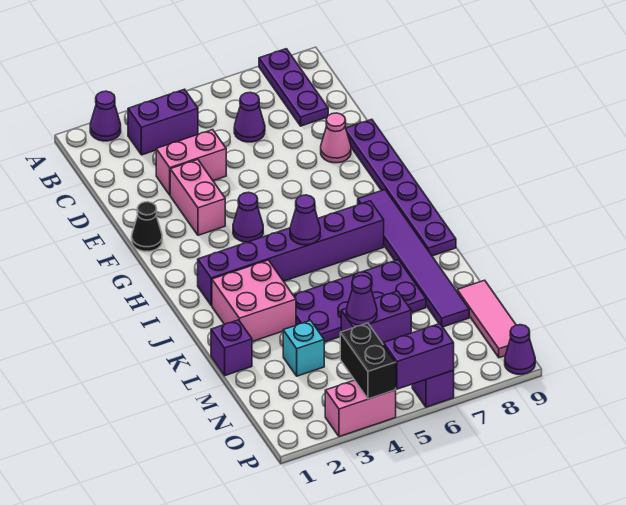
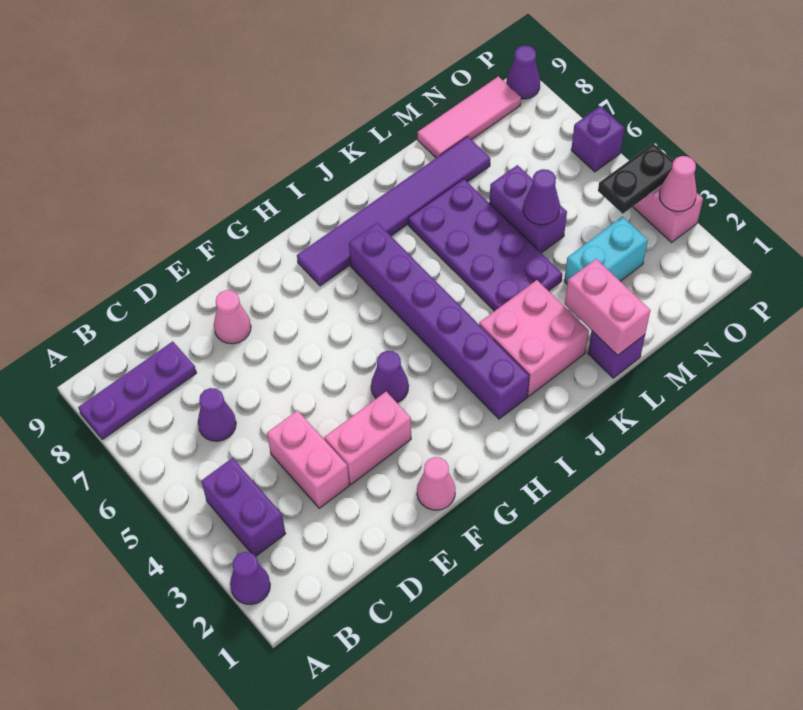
purple plate E9:J9 level 1 -> none
black cone F1 level 1 -> pink cone F1 level 1
purple cone I5 level 2 -> none
none -> pink brick L1:L2 level 2
cyan brick M3 level 1 -> cyan brick M3:N3 level 1
black brick O4:P4 level 2 -> black plate O4:P4 level 2
none -> pink cone P3 level 2
purple brick P5:P6 level 2 -> none

